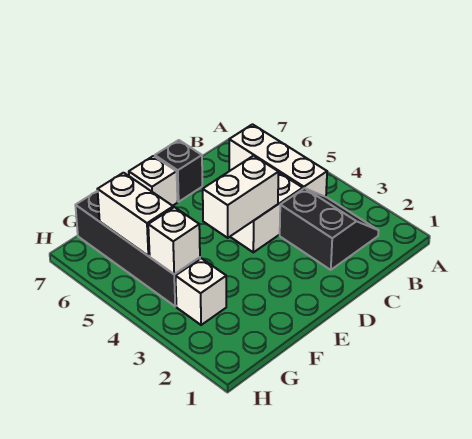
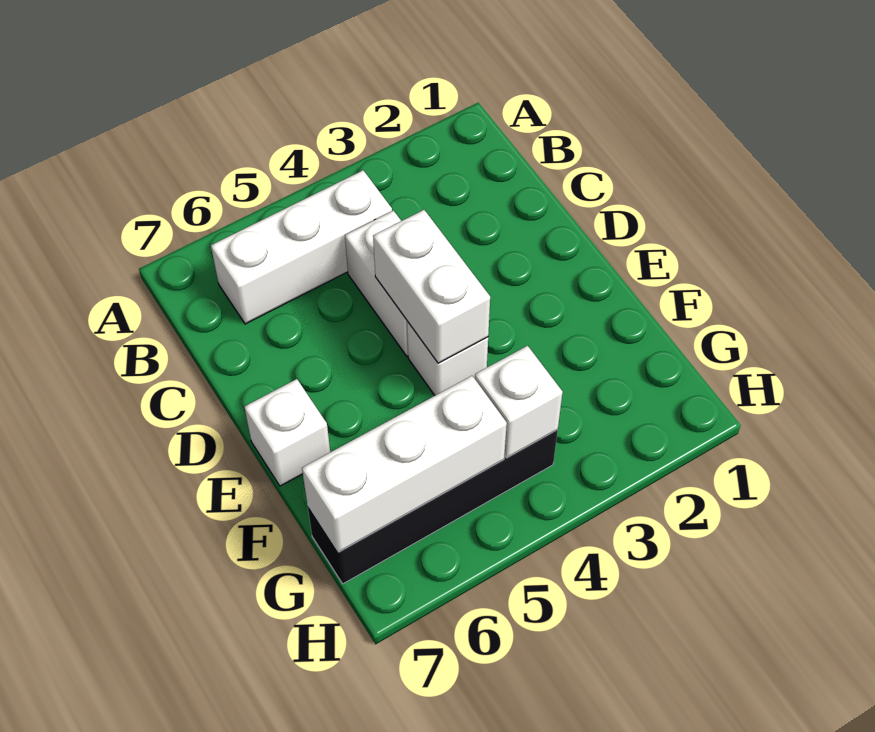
black slope B2:C3 level 1 top C -> none
black brick D7 level 1 -> none
white brick G3 level 1 -> white brick E4 level 1
white brick G5:G6 level 2 -> white brick G5:G7 level 2

